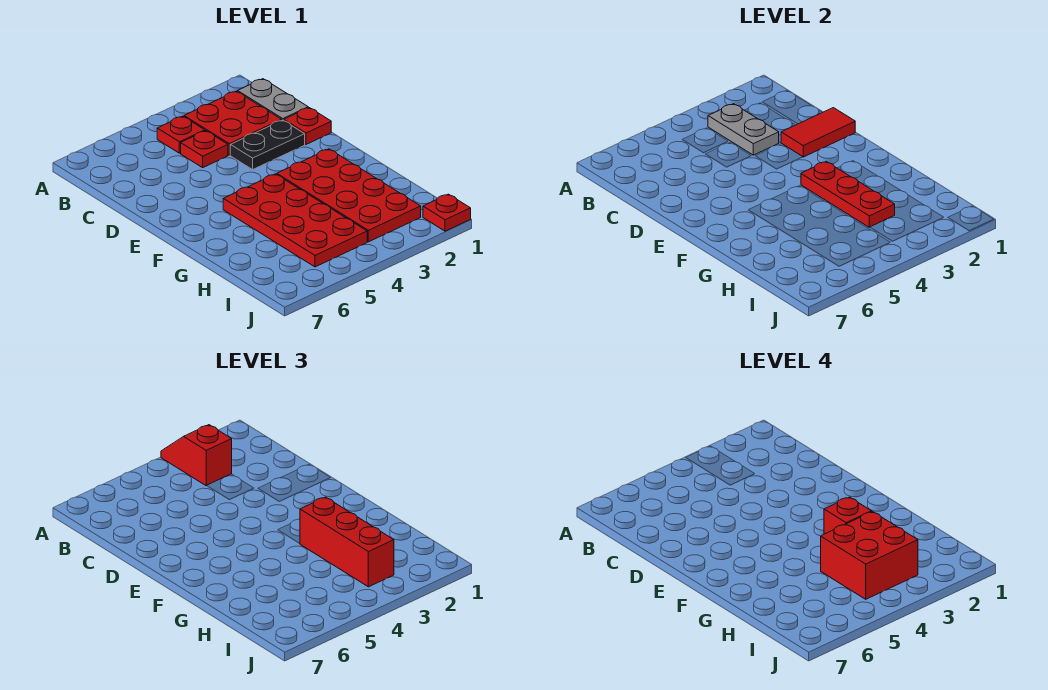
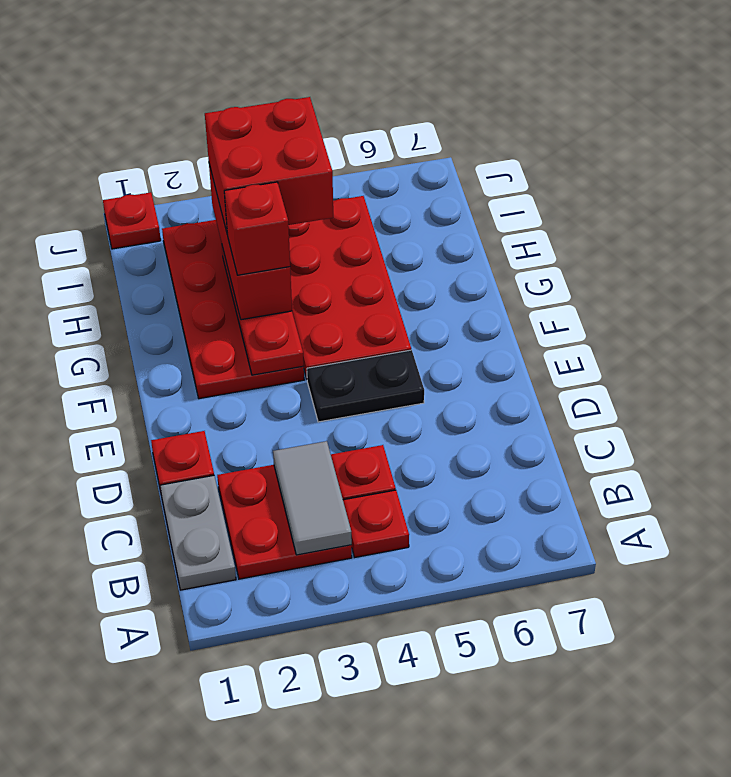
red slope A3:B3 level 3 top B -> none
grey plate B3:C3 level 2 -> grey tile B3:C3 level 2
red tile D1:D2 level 2 -> none
black plate D2:D3 level 1 -> black plate E4:E5 level 1

